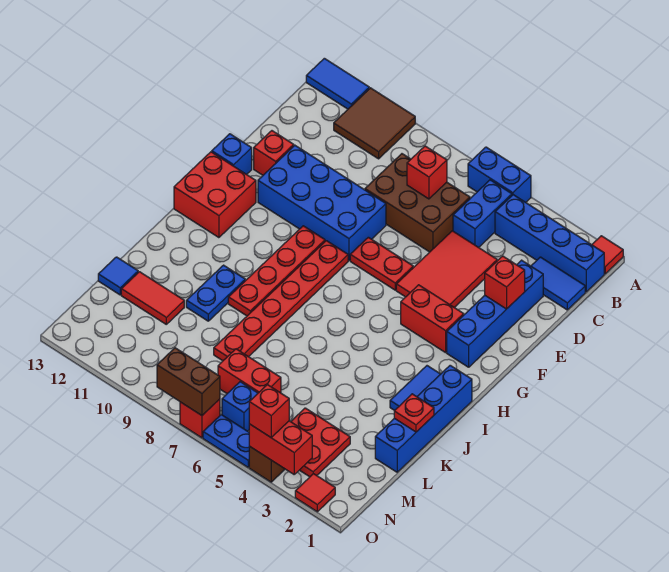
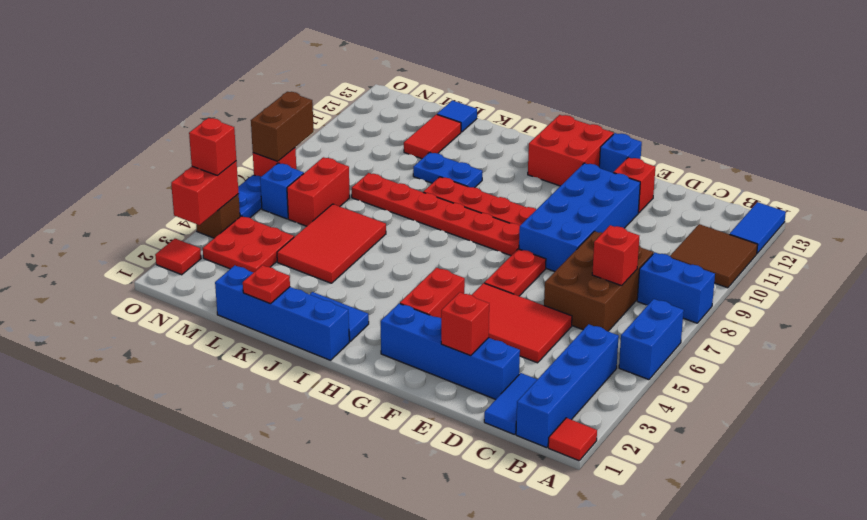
blue brick B5:C5 level 1 -> blue brick A8:B8 level 1
none -> red tile K4:L6 level 1

